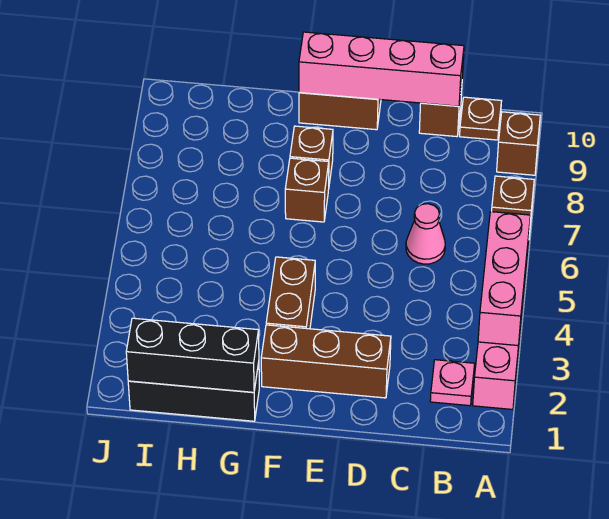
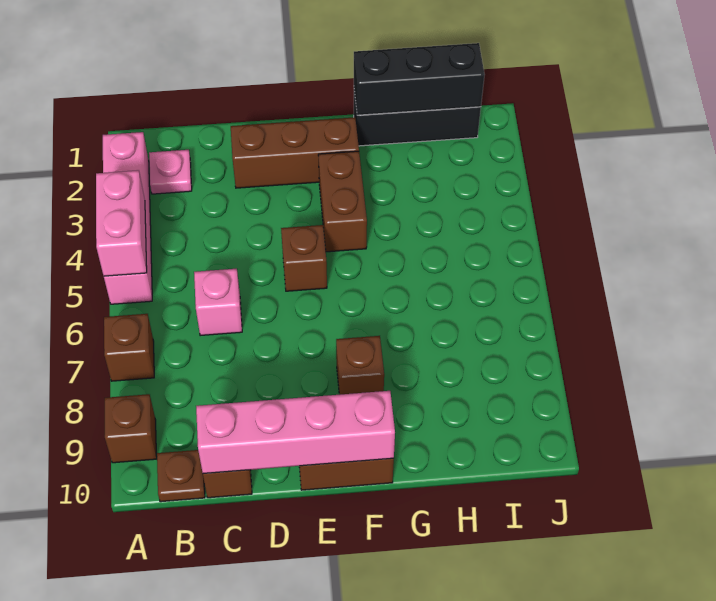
pink brick A3:A5 level 2 -> pink brick A4:A5 level 2
pink cone C6 level 1 -> pink brick C6 level 1
brown brick F7 level 1 -> brown brick E5 level 1

